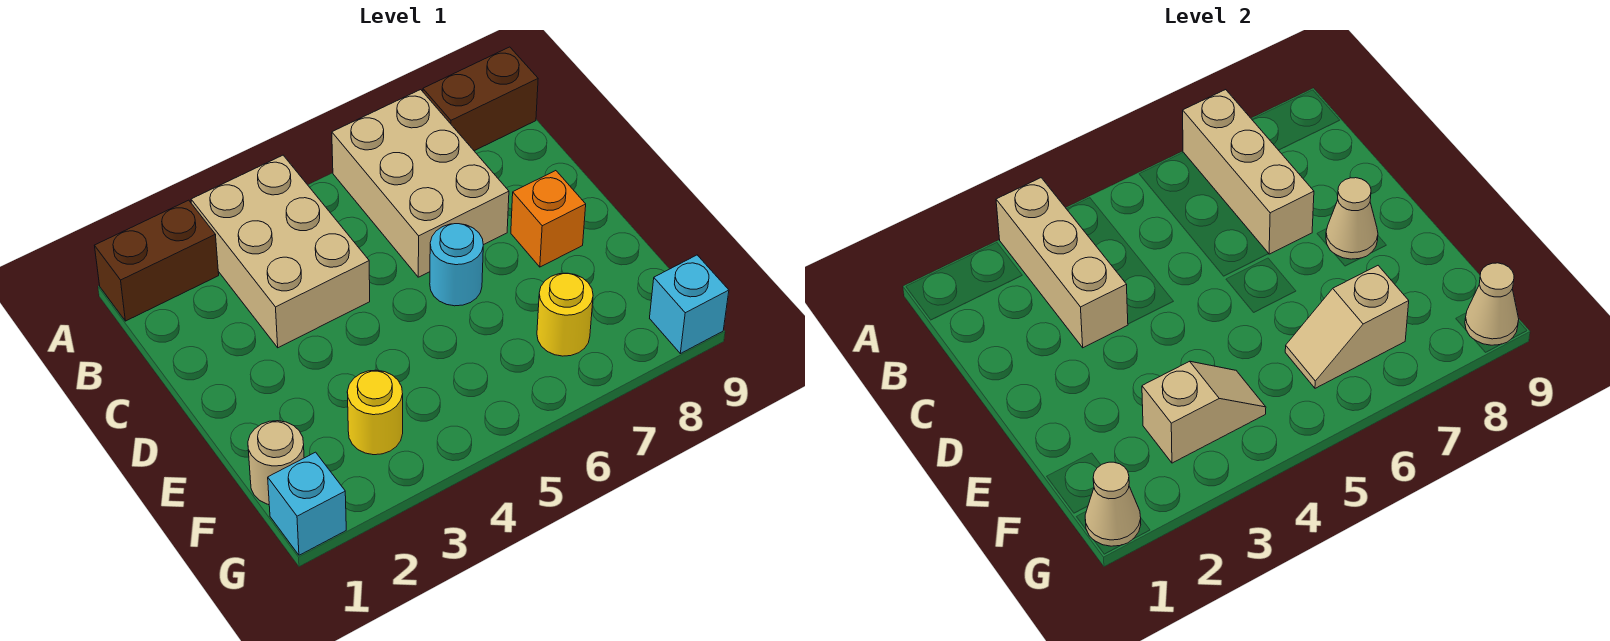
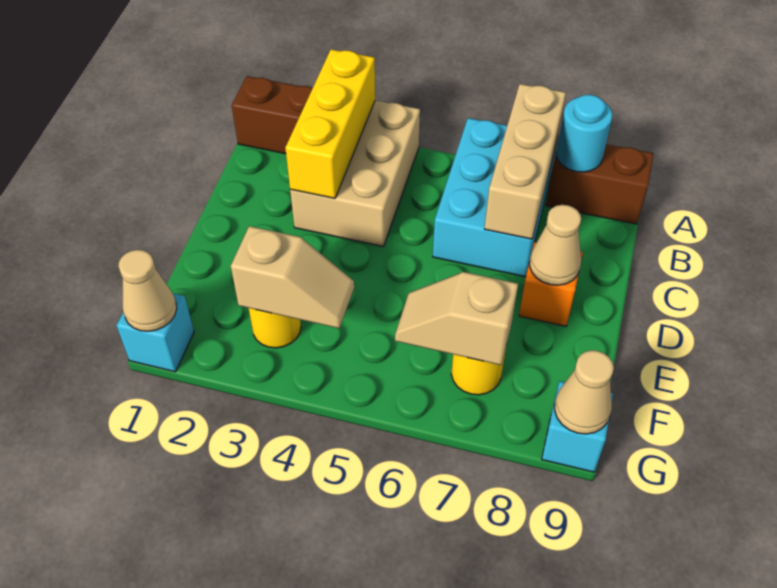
tan brick A3:C3 level 2 -> yellow brick A3:C3 level 2
tan brick A6:C7 level 1 -> cyan brick A6:C7 level 1
cyan round brick D6 level 1 -> cyan round brick A8 level 2
tan round brick F1 level 1 -> none

